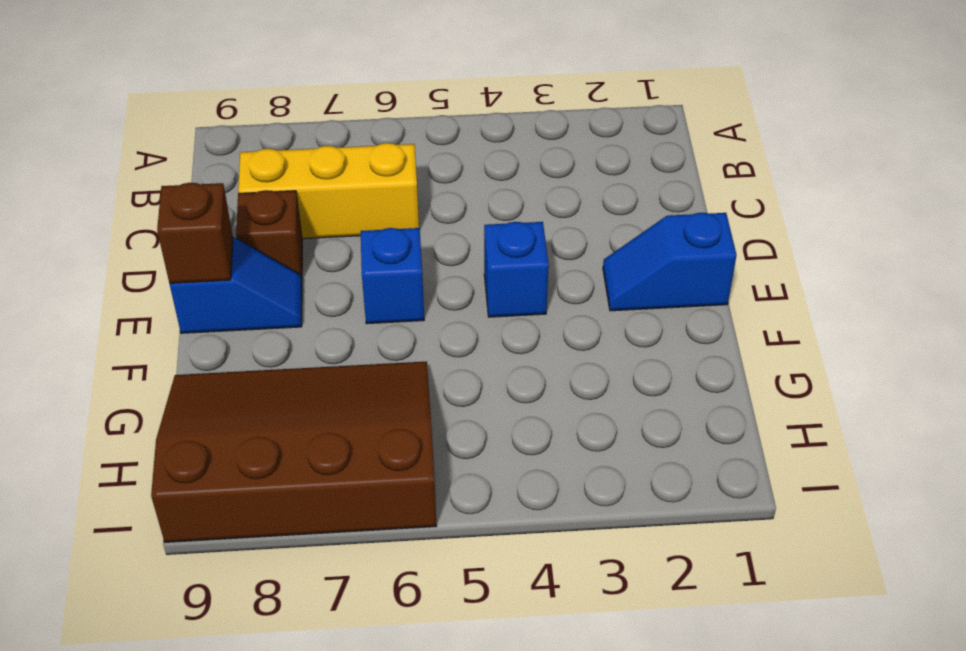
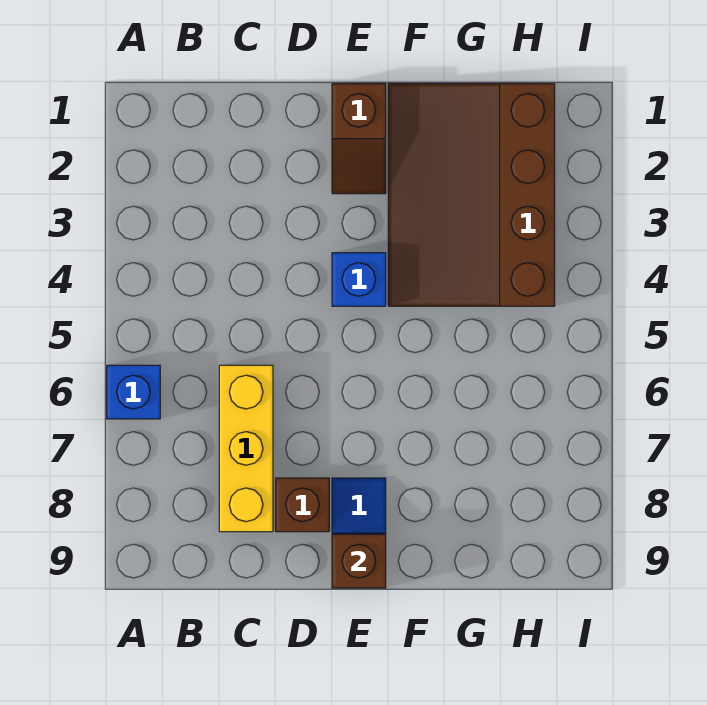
blue slope E1:E2 level 1 top 1 -> brown slope E1:E2 level 1 top 1
blue brick E6 level 1 -> blue brick A6 level 1
brown slope G6:I9 level 1 top I -> brown slope F1:H4 level 1 top H

